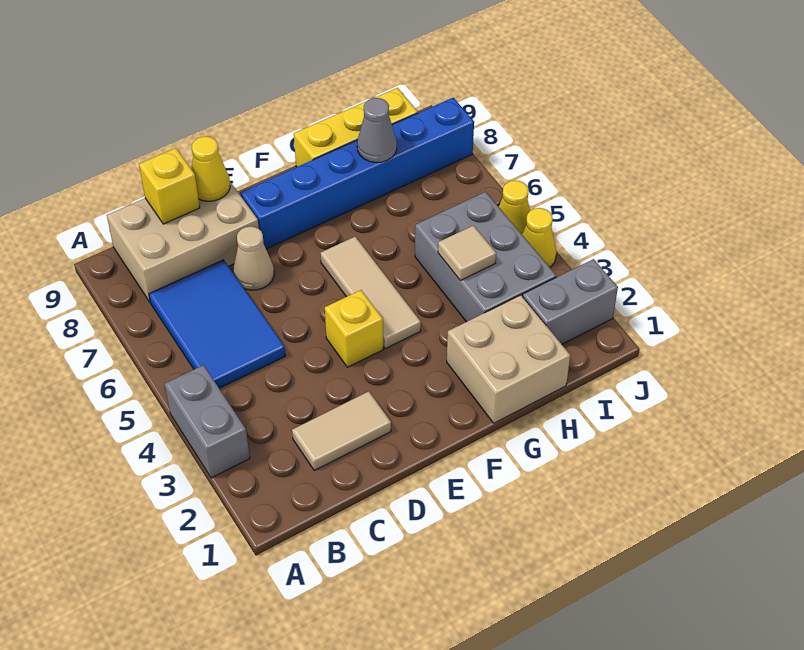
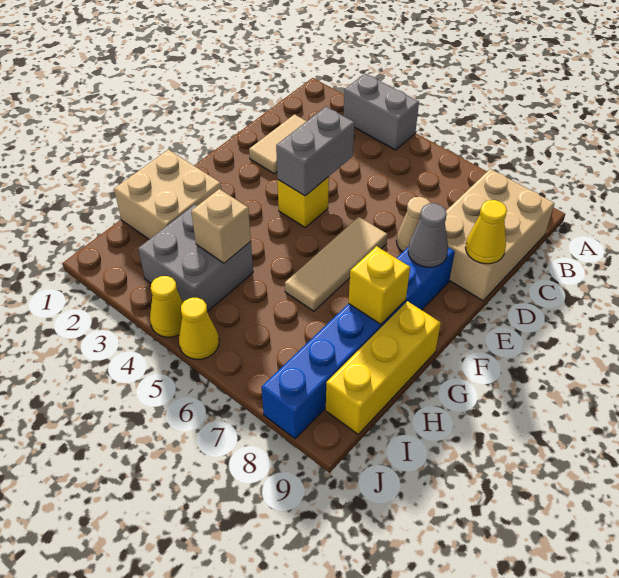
blue tile B5:C7 level 1 -> none
yellow brick C9 level 2 -> yellow brick G8 level 2
tan tile F4:F6 level 1 -> tan tile E6:G6 level 1
grey brick H3:I5 level 1 -> grey brick H3:I4 level 1
tan tile H4 level 2 -> tan brick H4 level 2
grey cone H8 level 2 -> grey cone E8 level 2
grey brick I2:J2 level 1 -> grey brick D4:E4 level 2

